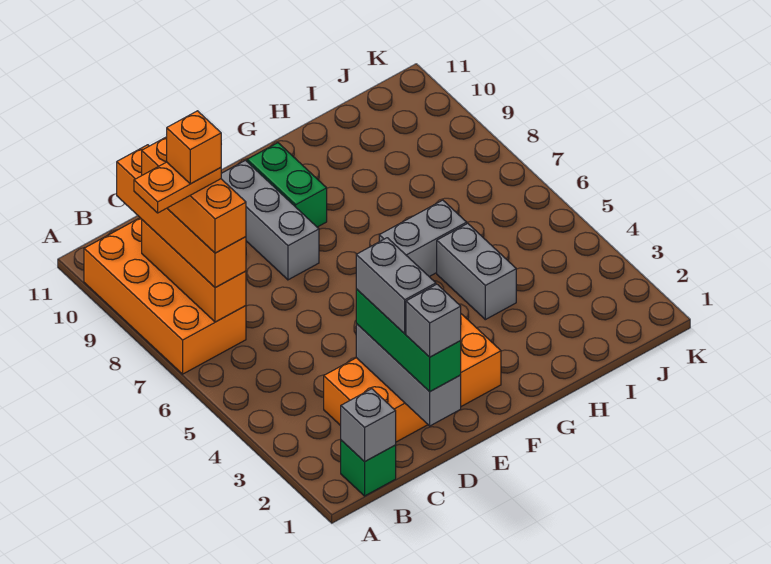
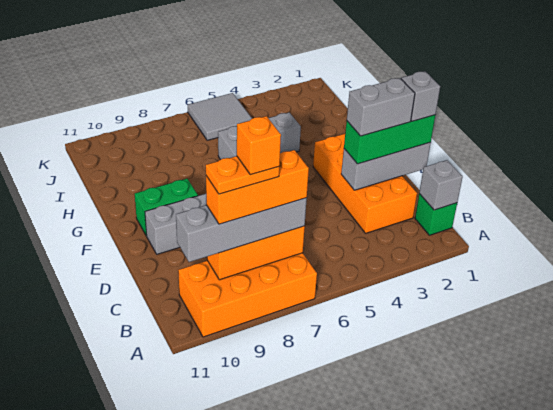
orange plate A8:B8 level 5 -> orange plate B8:B9 level 5
orange brick B7:B10 level 3 -> grey brick B7:B10 level 3
none -> grey tile J5:K6 level 1

